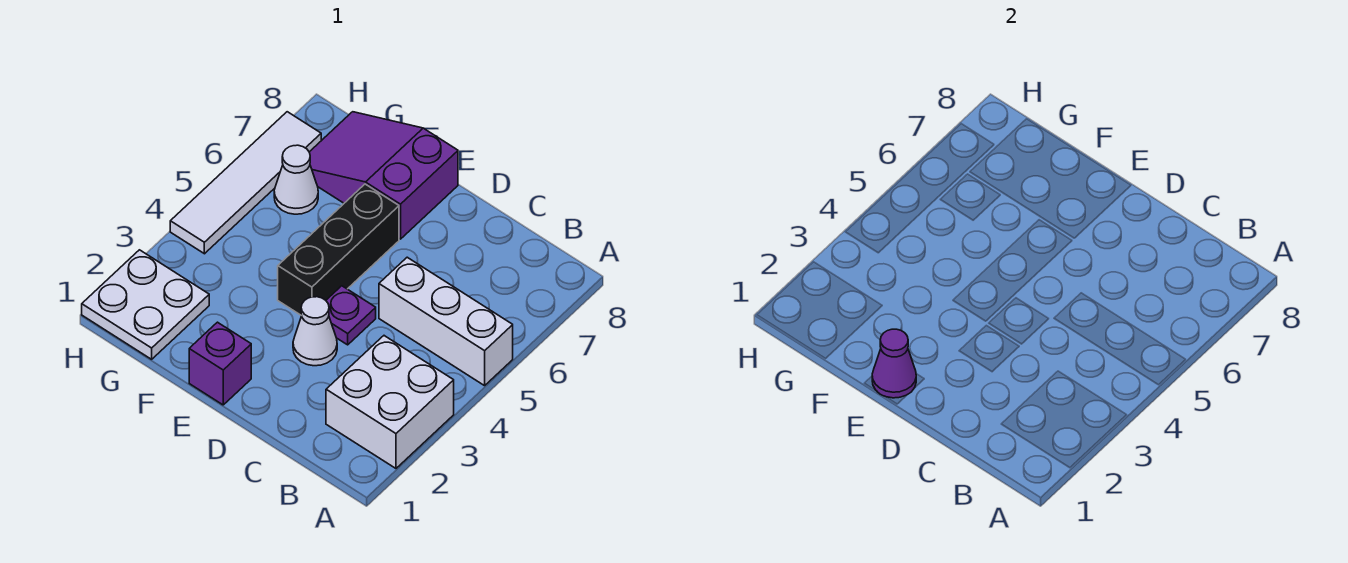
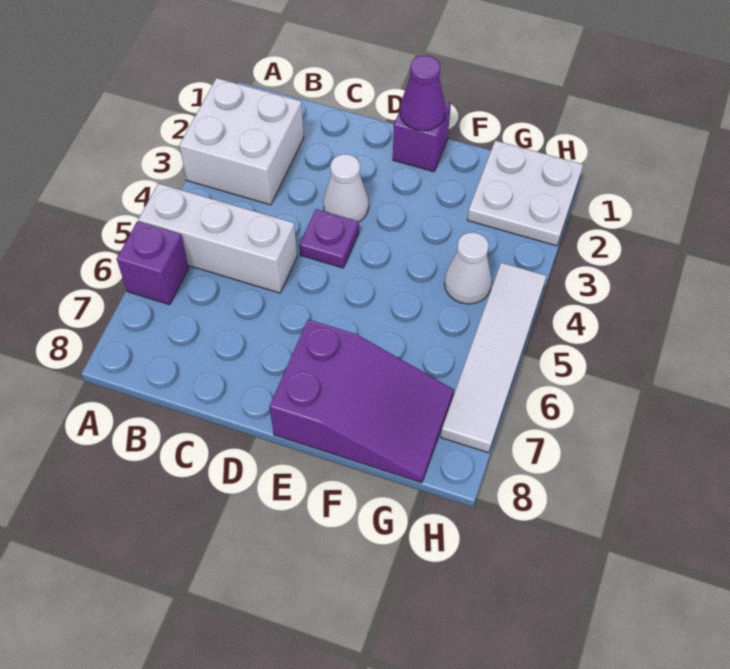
none -> purple brick A6 level 1
black brick E4:E6 level 1 -> none
white cone G6 level 1 -> white cone G4 level 1

